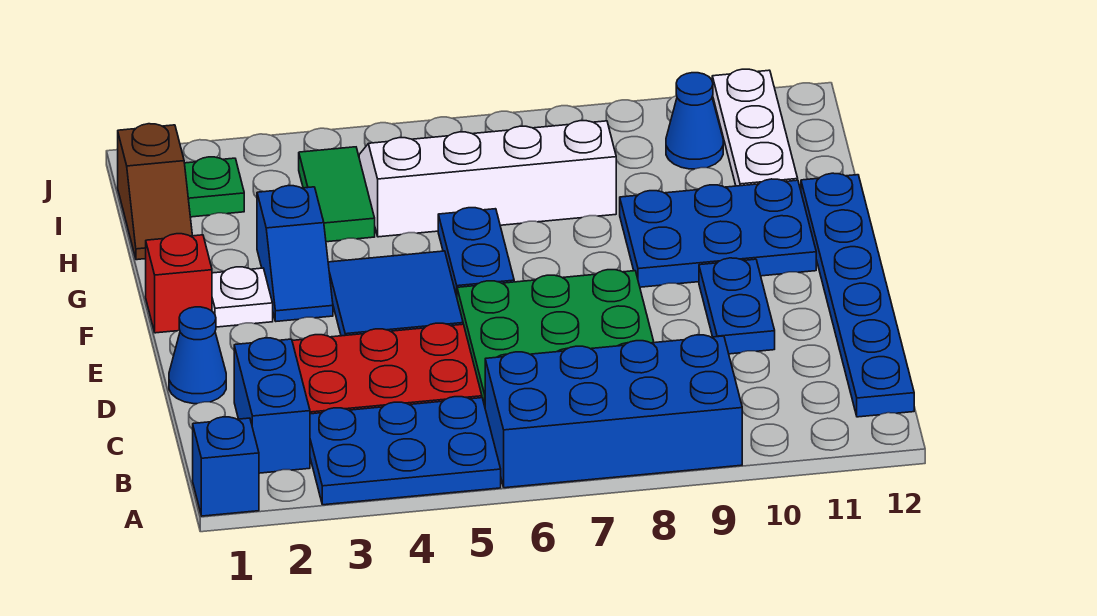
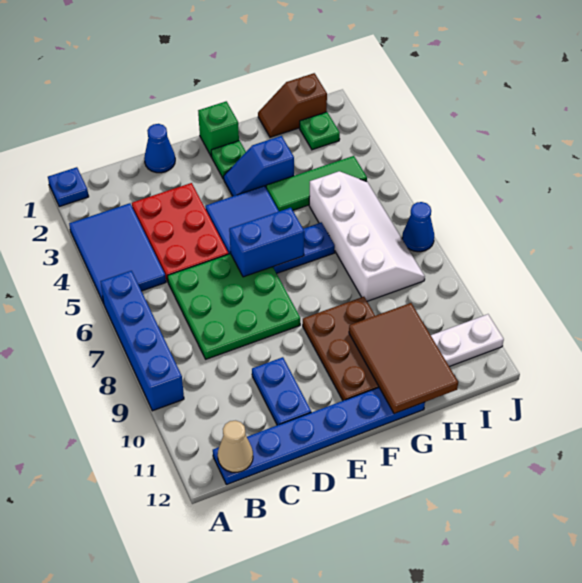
blue brick A1 level 1 -> blue plate A1 level 1
blue plate A3:B5 level 1 -> blue tile A3:B5 level 1
blue brick A6:B9 level 1 -> blue brick A6:A9 level 1
blue brick B2:C2 level 1 -> blue brick E6:F6 level 2
none -> tan cone B12 level 2
blue plate D10:E10 level 1 -> blue plate D10:D11 level 1
red brick F1 level 1 -> green brick F1 level 1
white plate F2 level 1 -> green plate F2 level 1
blue plate F9:G11 level 1 -> brown plate F9:G11 level 1
none -> brown tile G10:H12 level 2
green tile H4:I4 level 1 -> green tile G4:I4 level 1
blue cone I10 level 1 -> blue cone J7 level 1

